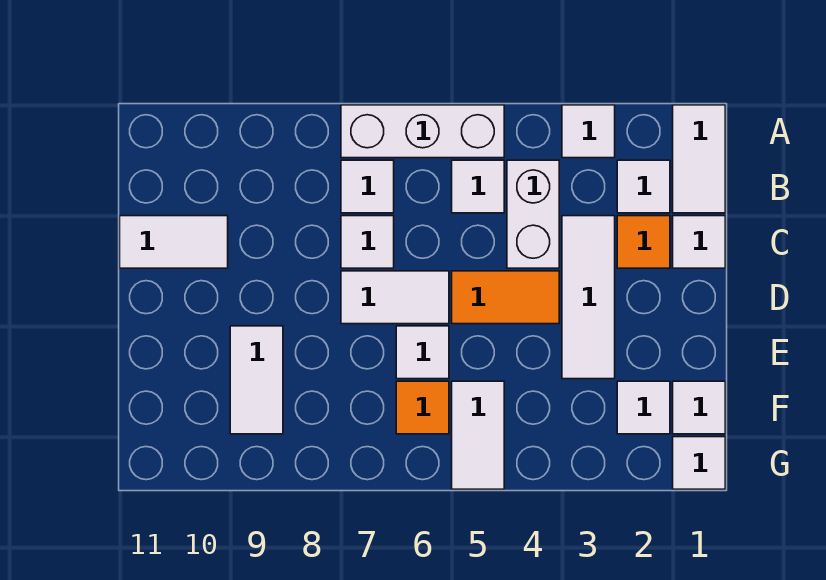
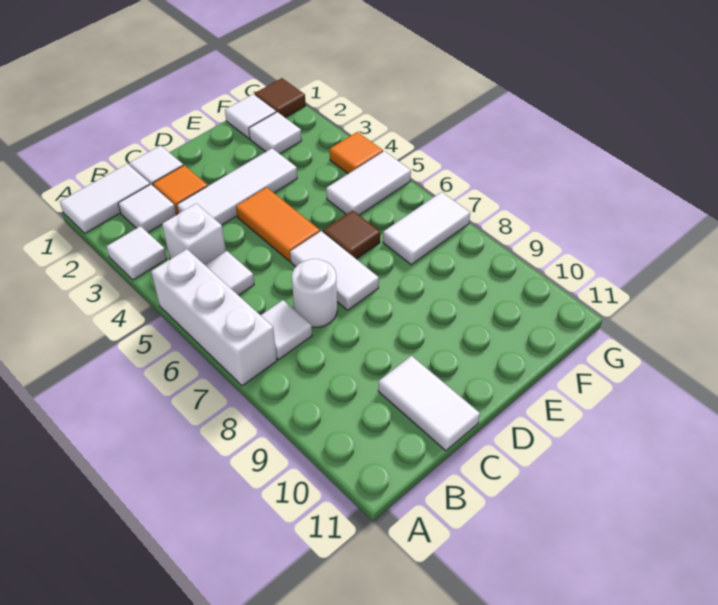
white brick B4:C4 level 1 -> white brick B4 level 1
white tile C7 level 1 -> white round brick C7 level 1
white tile E6 level 1 -> brown tile E6 level 1
white tile E9:F9 level 1 -> white tile F7:G7 level 1
orange tile F6 level 1 -> orange tile G4 level 1
white tile G1 level 1 -> brown tile G1 level 1

